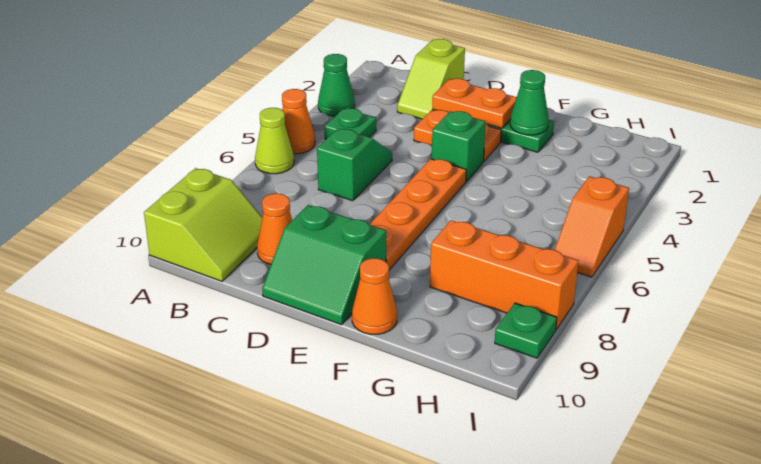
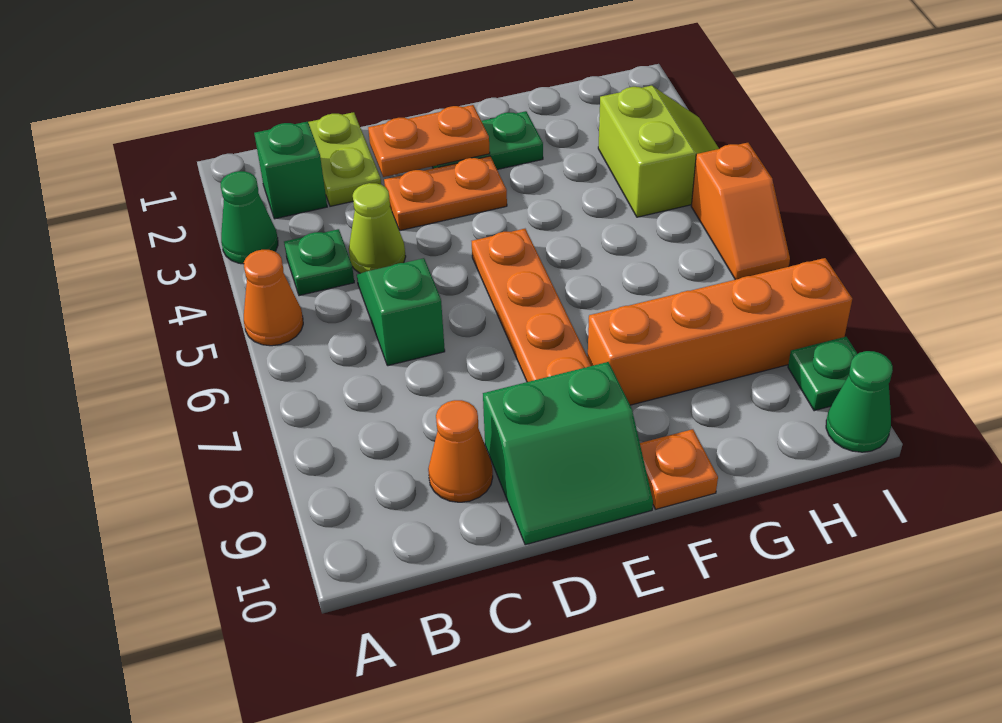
lime cone A6 level 1 -> lime cone C4 level 1
lime slope A9:B10 level 1 top A -> lime slope H3:I4 level 1 top H
lime slope C1:C2 level 1 top 1 -> lime plate C1:C2 level 1
green brick E4 level 1 -> green brick B2 level 1
green cone F2 level 2 -> green cone I10 level 1
orange cone F10 level 1 -> orange plate F10 level 1
orange brick G8:I8 level 1 -> orange brick F8:I8 level 1

